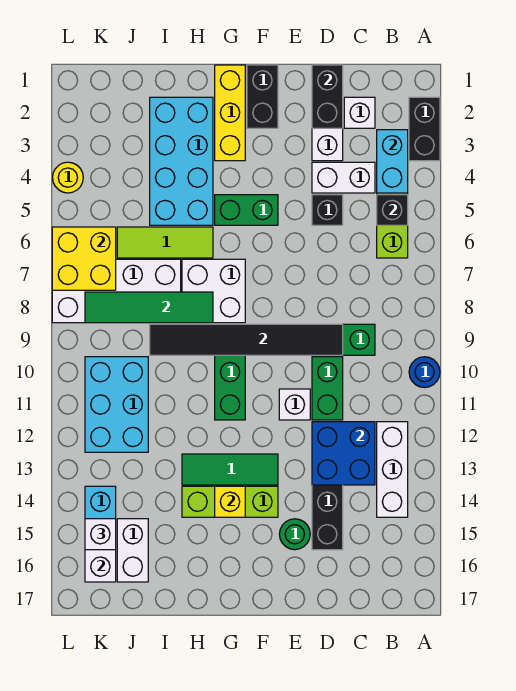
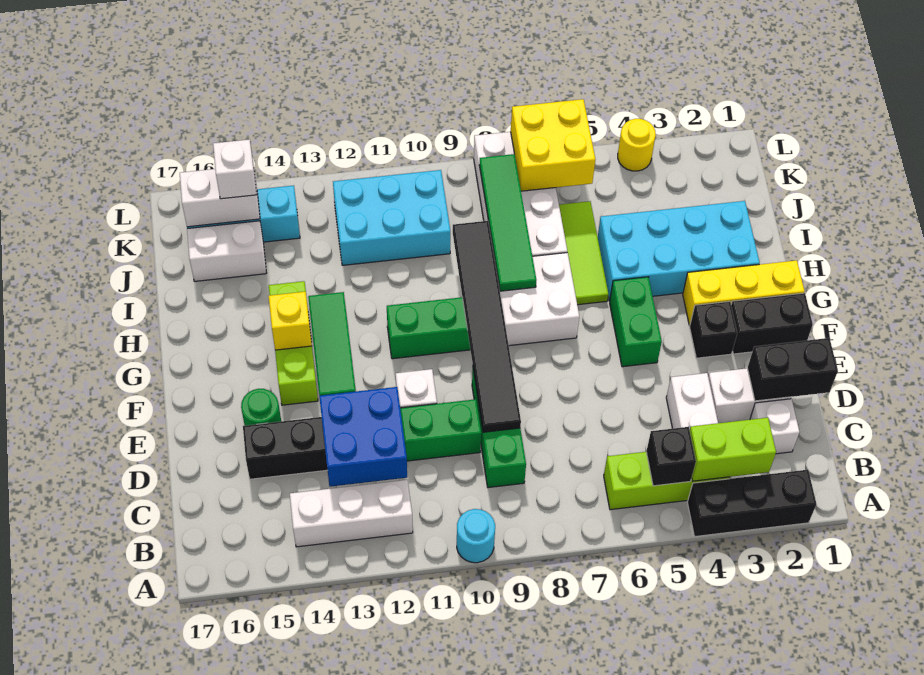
black brick A2:A3 level 1 -> black brick A2:A4 level 1
blue round brick A10 level 1 -> cyan round brick A10 level 1
cyan brick B3:B4 level 2 -> lime brick B3:B4 level 2
black brick D5 level 1 -> black brick F3 level 1

